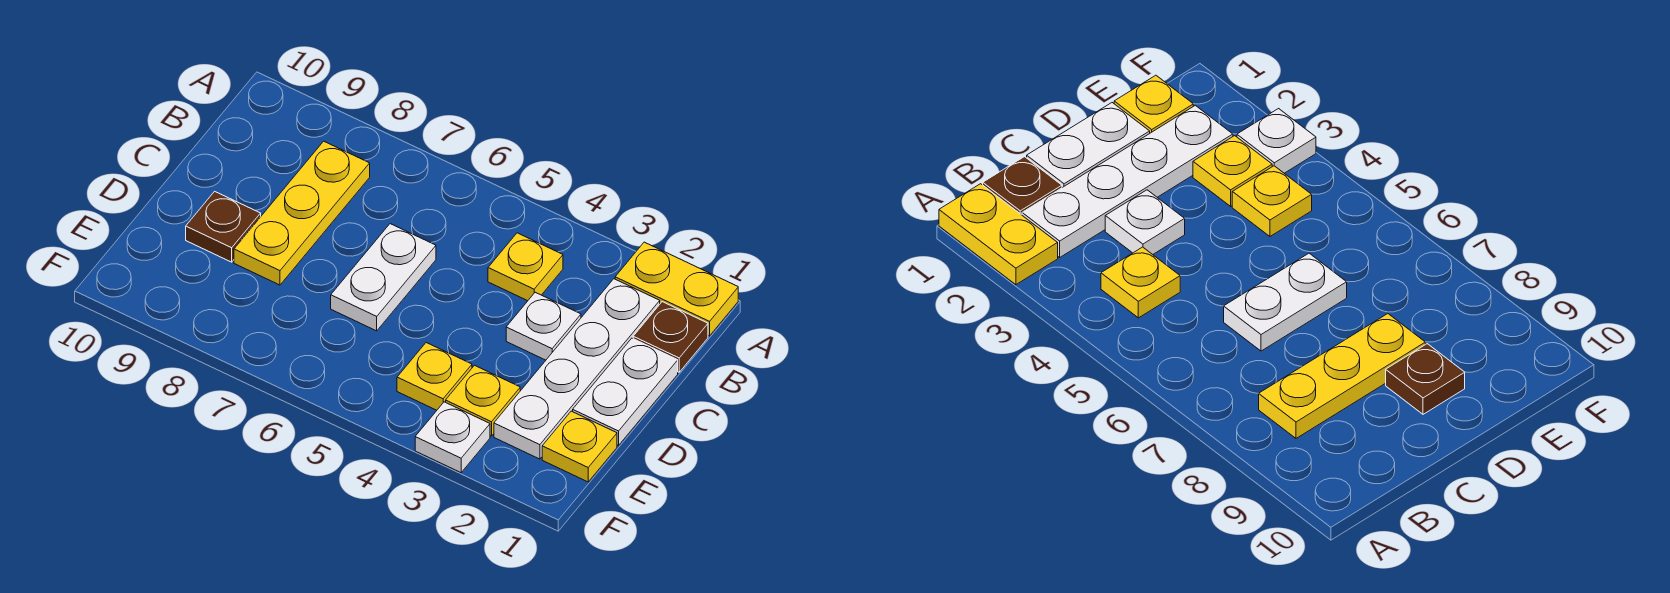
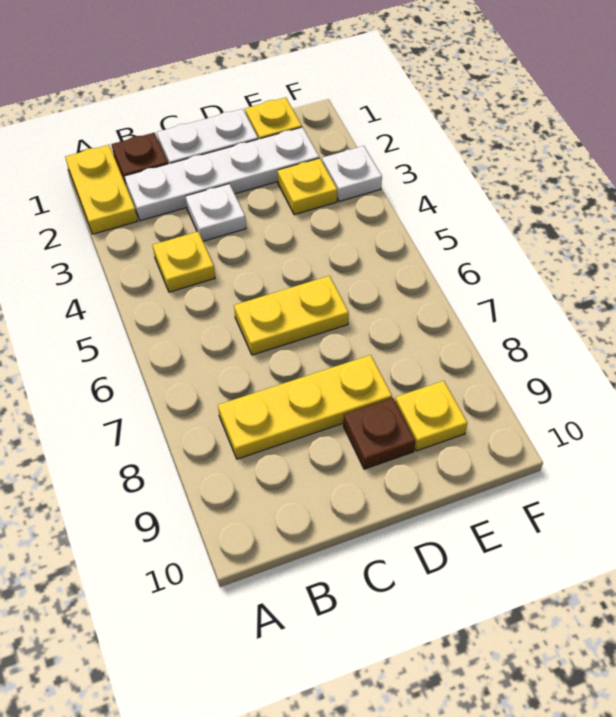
white plate C6:D6 level 1 -> yellow plate C6:D6 level 1
yellow plate E4 level 1 -> yellow plate E9 level 1

